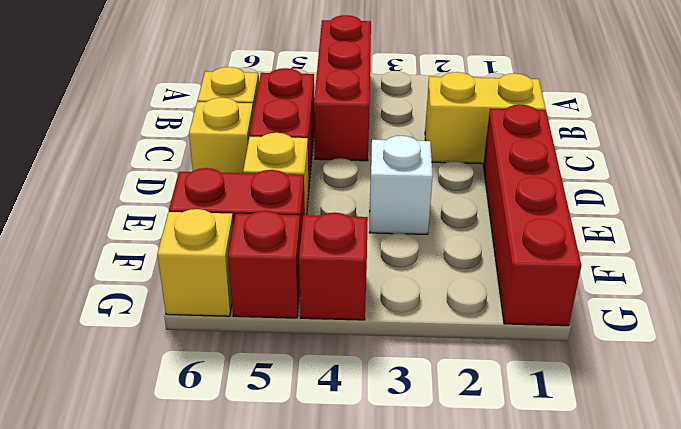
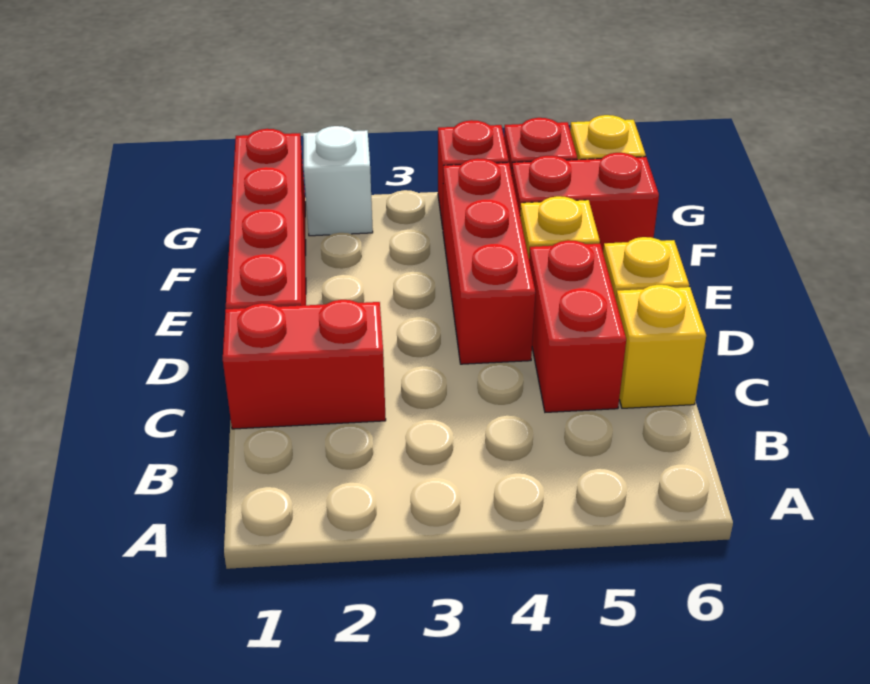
red brick A4:C4 level 1 -> red brick D4:F4 level 1
yellow brick C1:C2 level 1 -> red brick C1:C2 level 1
white brick E3 level 1 -> white brick G2 level 1

